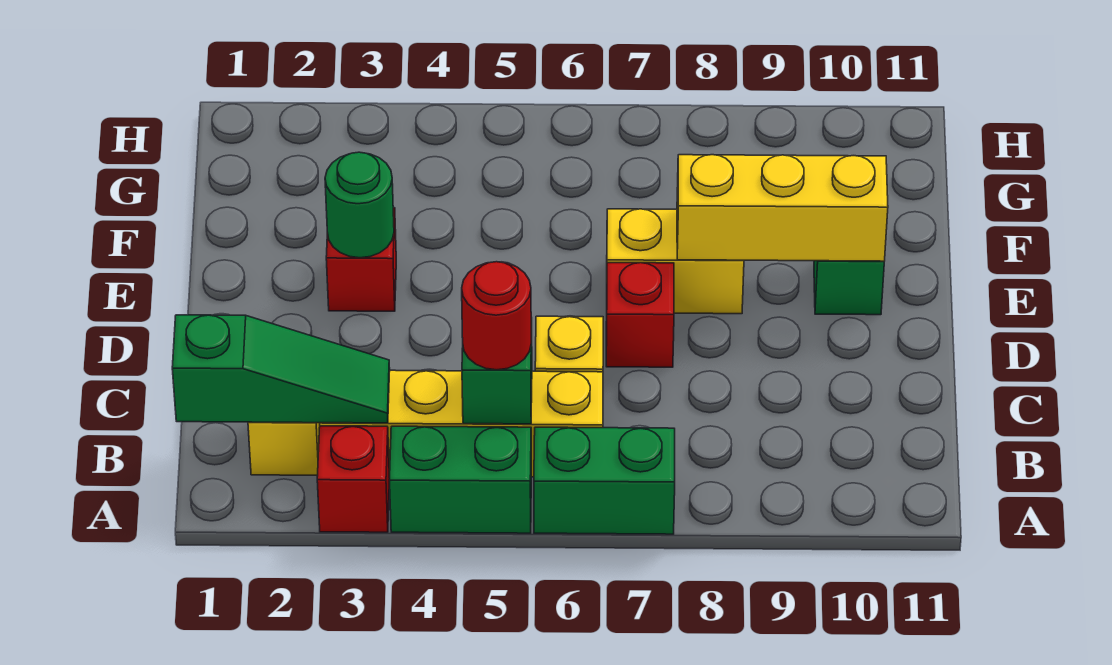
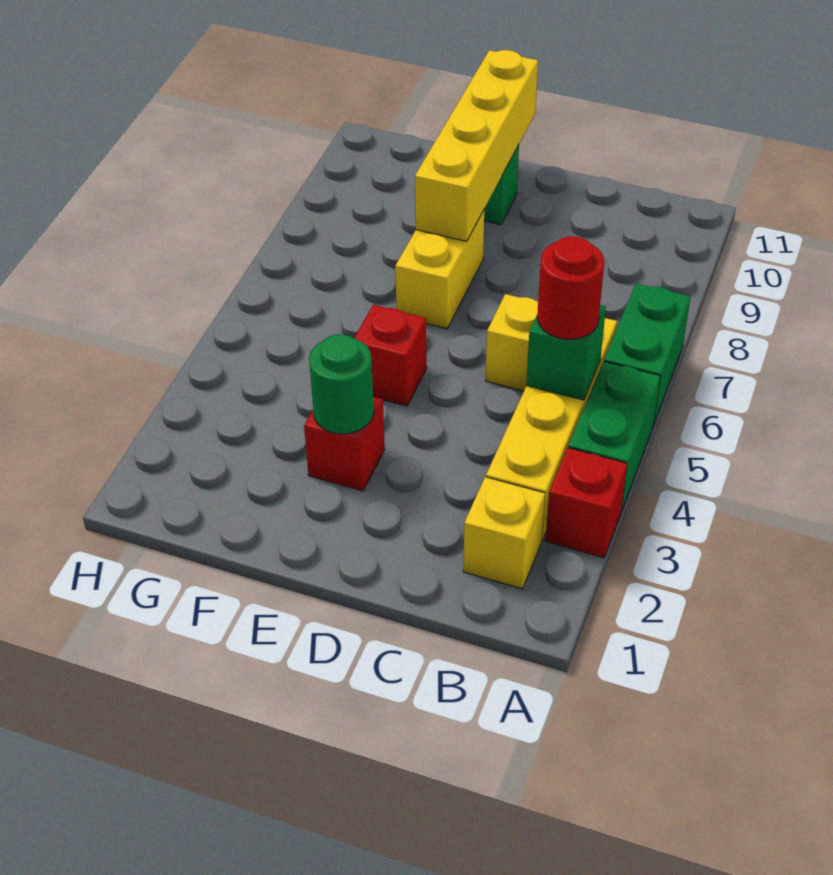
green slope B1:B3 level 2 top 1 -> none
red brick D7 level 1 -> red brick E5 level 1
yellow brick E8:E10 level 2 -> yellow brick E8:E11 level 2

